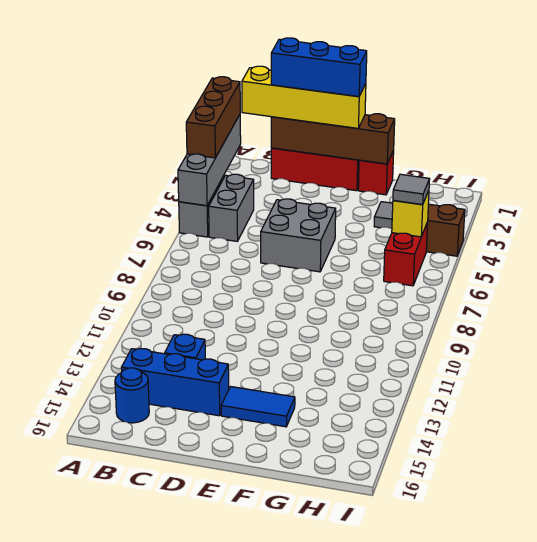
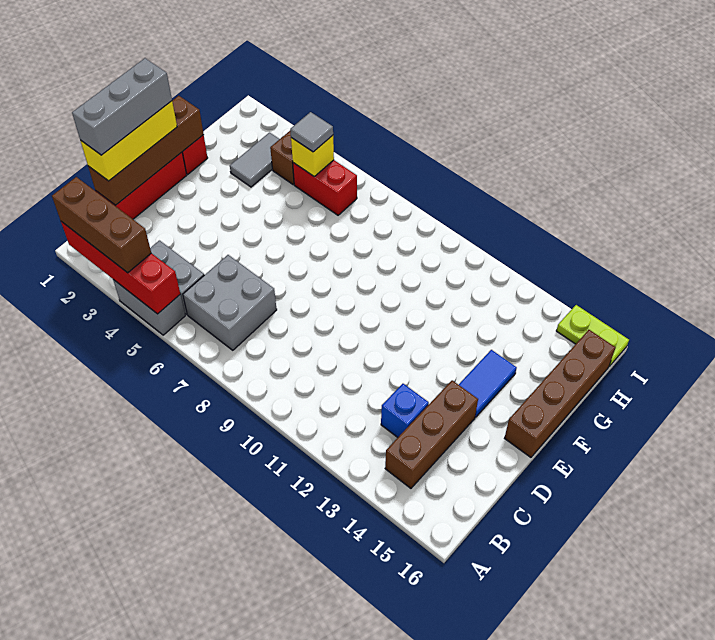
grey brick A2:A5 level 2 -> red brick A2:A5 level 2
yellow brick B1:E1 level 3 -> yellow brick C1:E1 level 3
blue brick B14:D14 level 1 -> brown brick B14:D14 level 1
blue round brick B15 level 1 -> none
blue brick C1:E1 level 4 -> grey brick C1:E1 level 4
grey brick D5:E6 level 1 -> grey brick B6:C7 level 1
none -> brown brick E16:H16 level 1
none -> lime plate I15:I16 level 1

